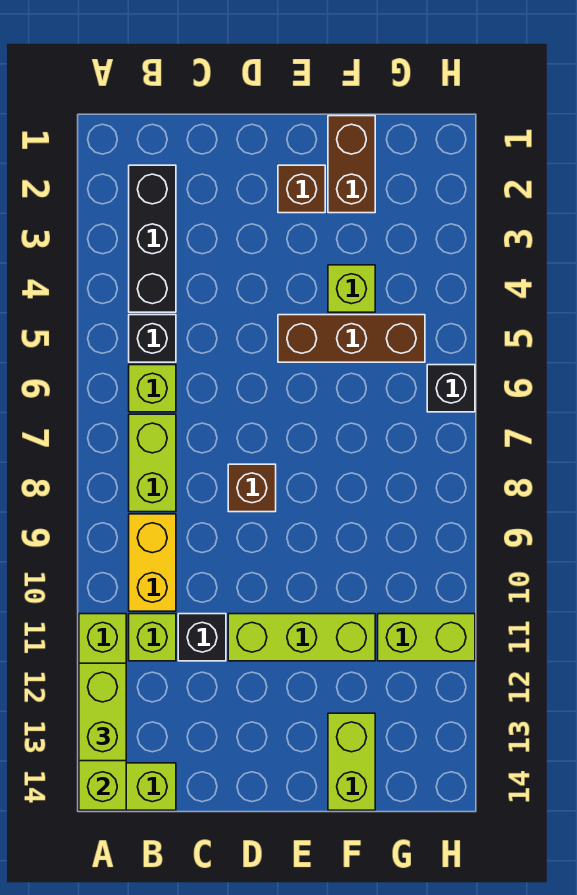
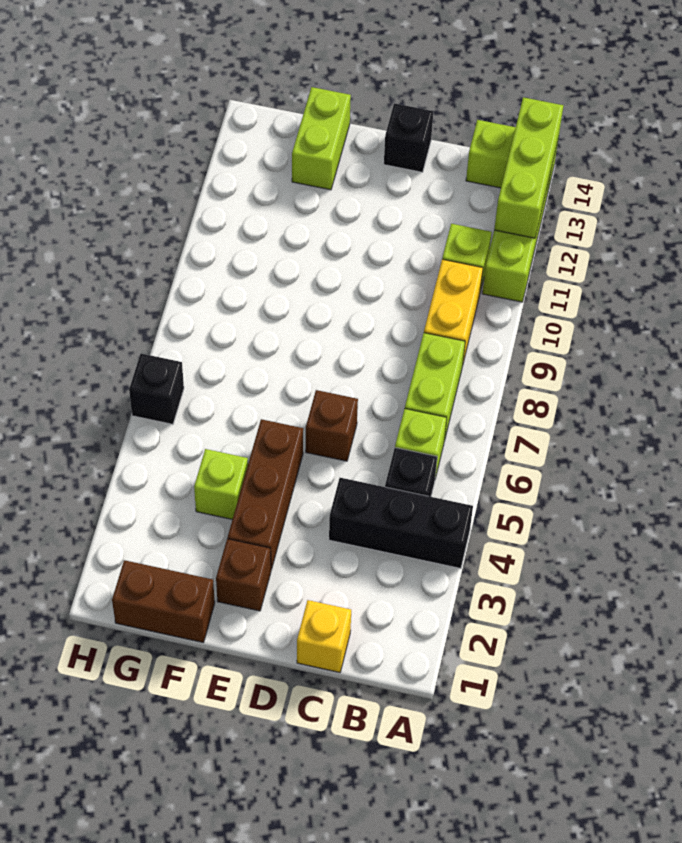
lime brick A12:A13 level 3 -> none
black brick B2:B4 level 1 -> black brick A4:C4 level 1
none -> yellow brick C1 level 1
black brick C11 level 1 -> black brick D14 level 1
brown brick D8 level 1 -> brown brick D6 level 1
lime brick D11:F11 level 1 -> none
brown brick E5:G5 level 1 -> brown brick E3:E5 level 1
brown brick F1:F2 level 1 -> brown brick F1:G1 level 1
lime brick G11:H11 level 1 -> none

